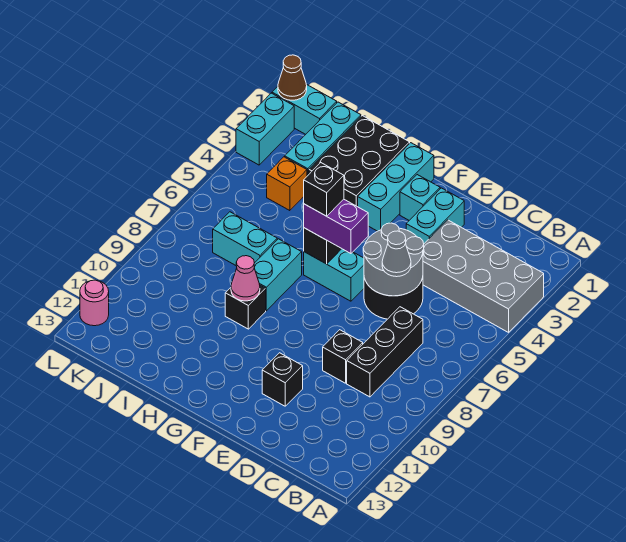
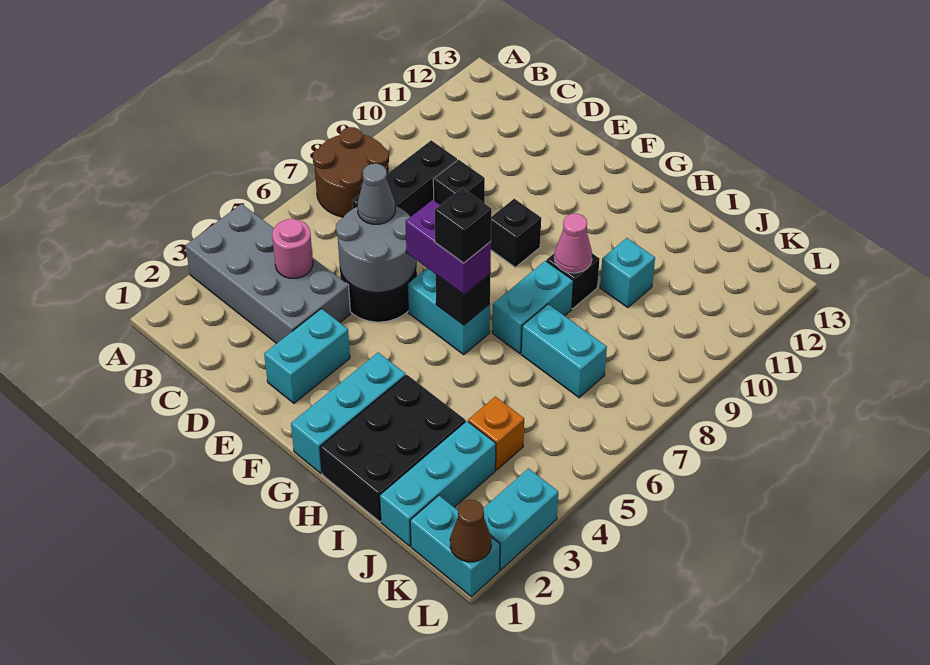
none -> brown round brick A7:B8 level 1
black brick E11 level 1 -> black brick F9 level 1
cyan brick F2 level 1 -> cyan brick I10 level 1
pink round brick L12 level 1 -> pink round brick C4 level 2

